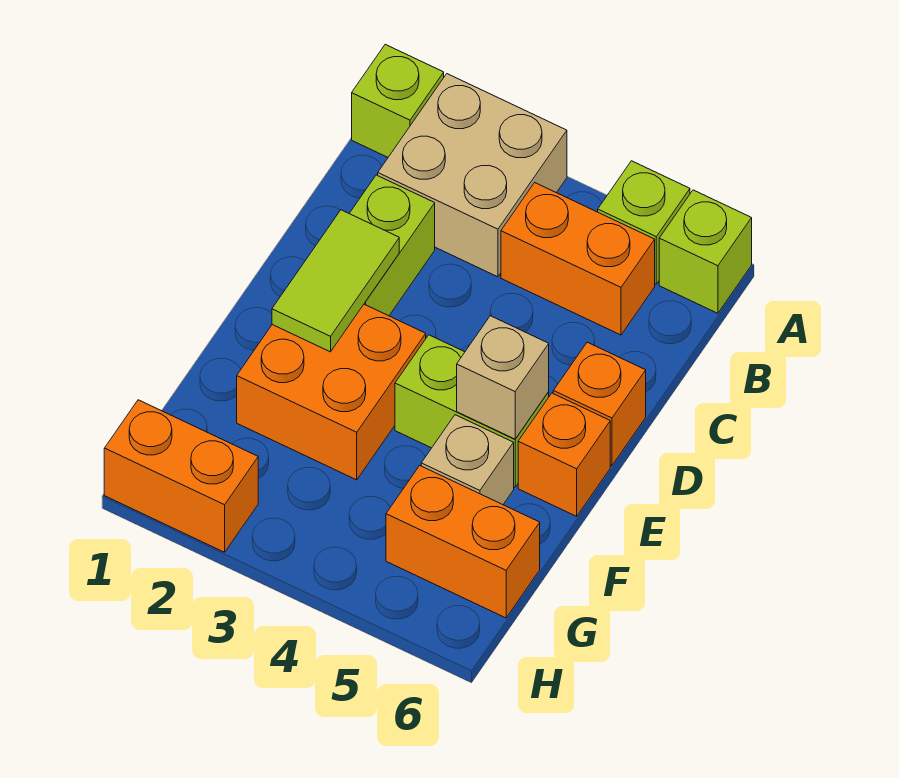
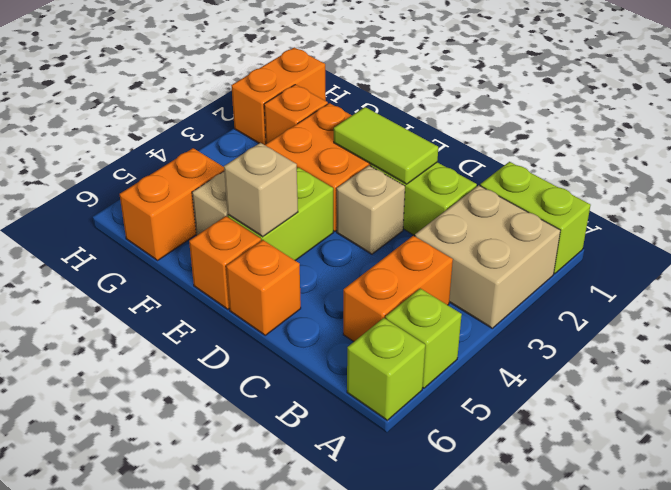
lime brick A1 level 1 -> lime brick A1:B1 level 1
none -> tan brick D3 level 1
none -> orange brick G2 level 1

